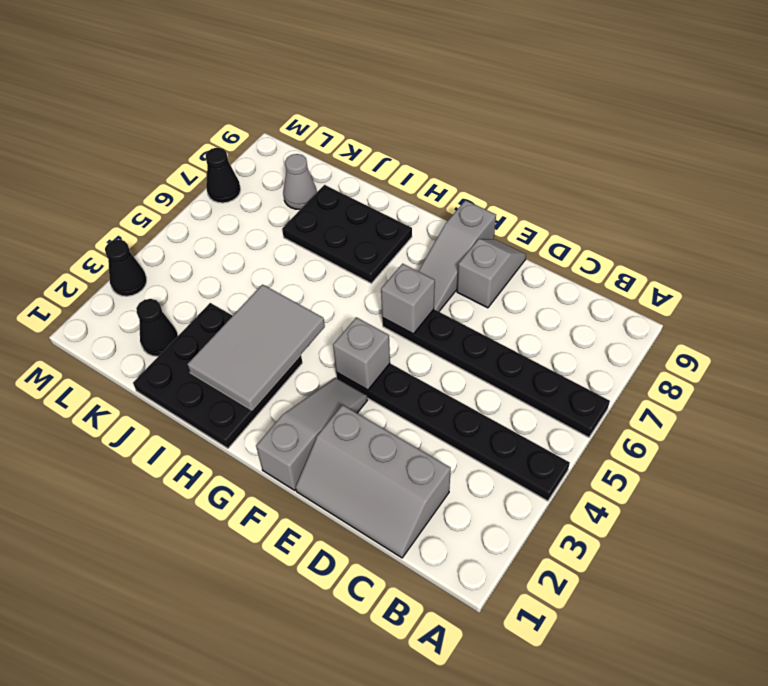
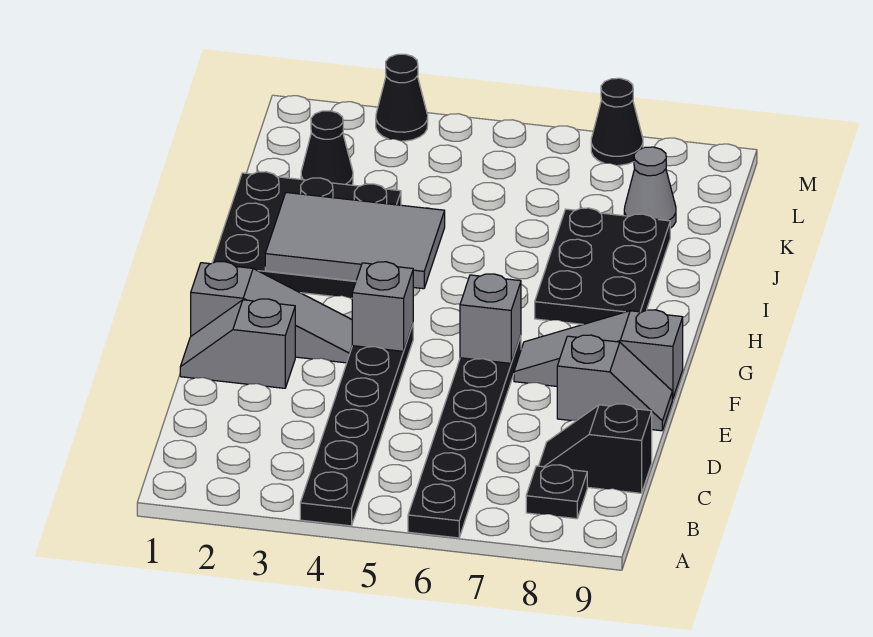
none -> black plate B8 level 1
grey slope C1:E2 level 1 top 2 -> grey slope E1:E2 level 1 top 2
none -> black slope C8:C9 level 1 top 9

